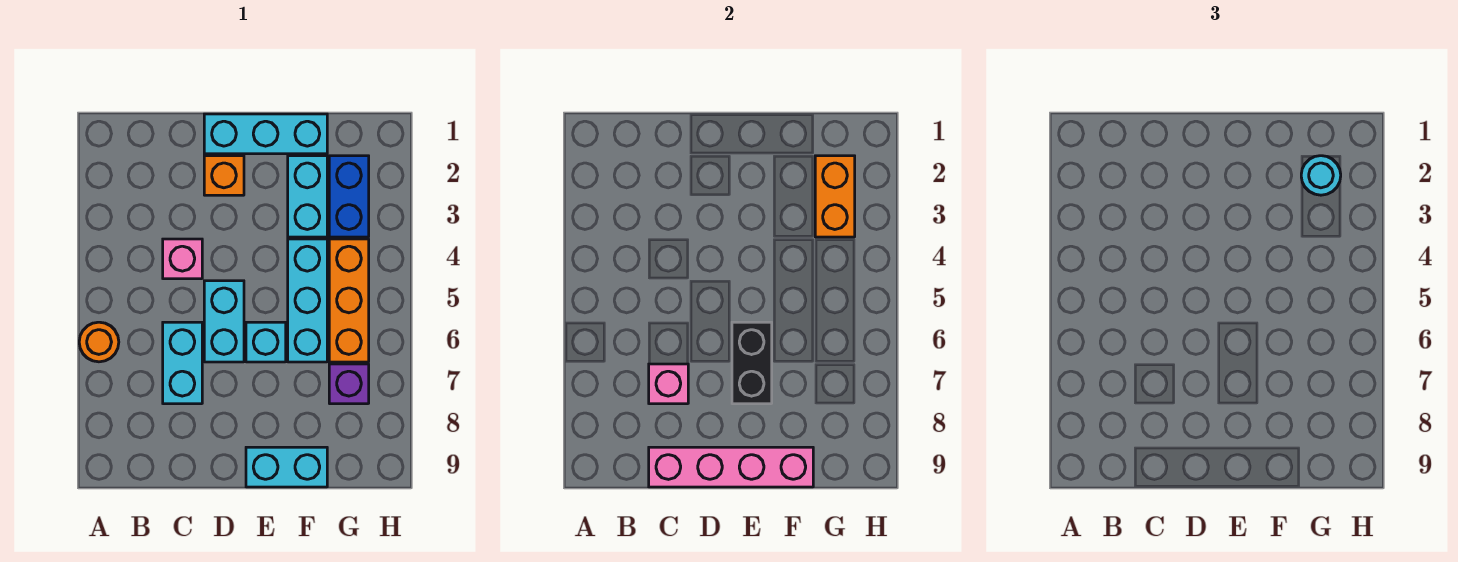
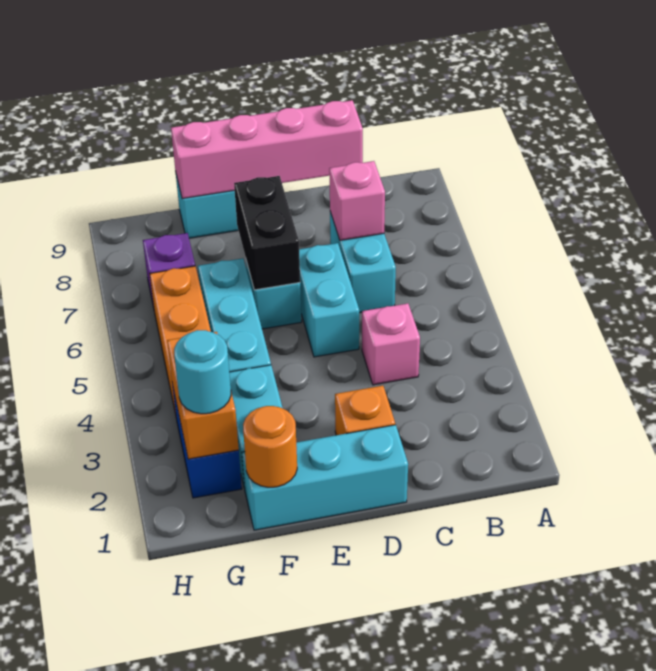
orange round brick A6 level 1 -> orange round brick F1 level 2

